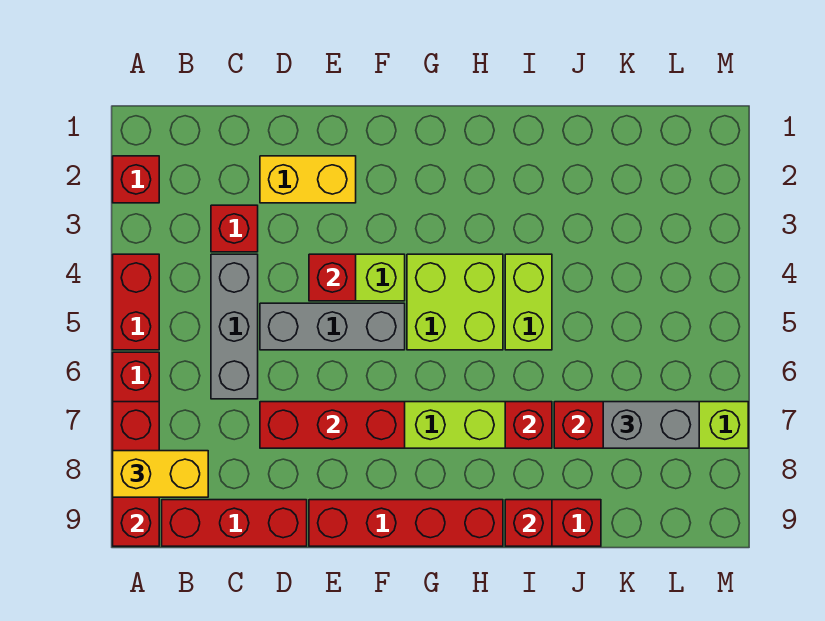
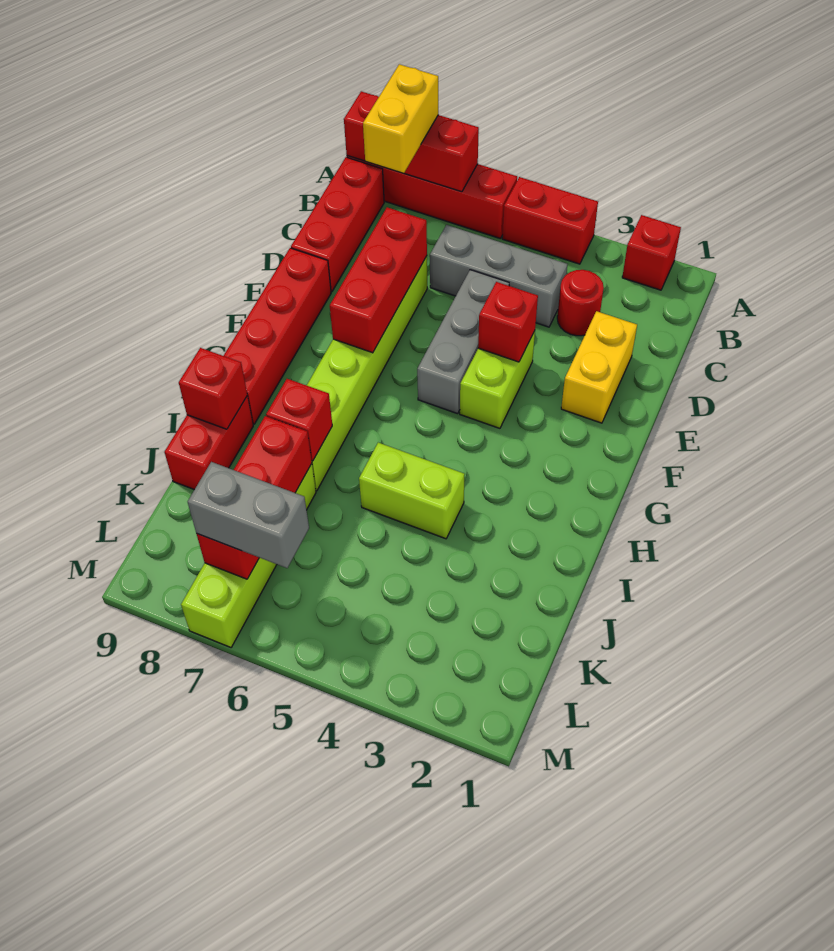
red brick C3 level 1 -> red round brick C3 level 1
lime brick G4:H5 level 1 -> none
grey brick K7:L7 level 3 -> grey brick L6:L7 level 3

